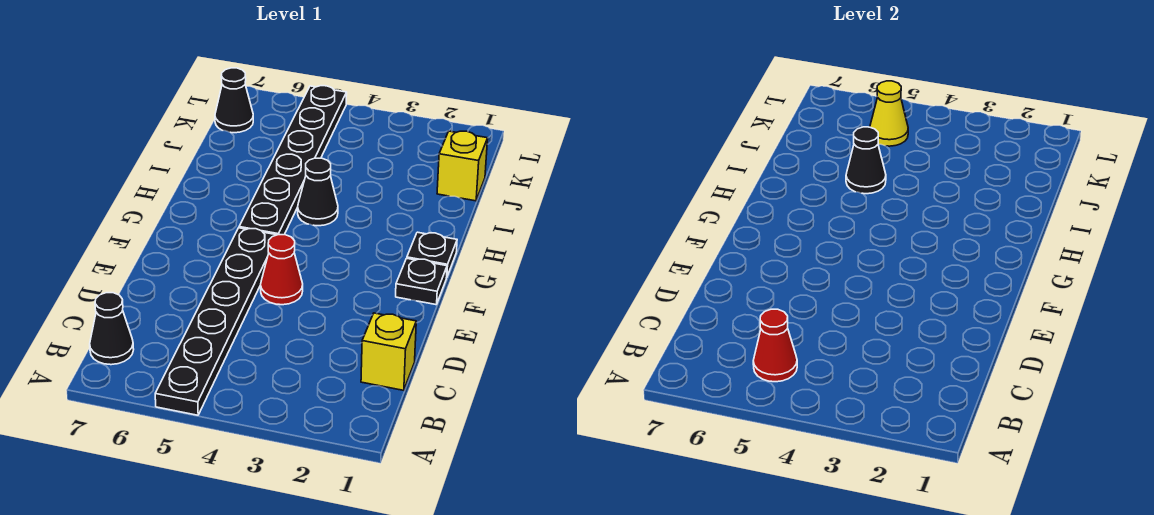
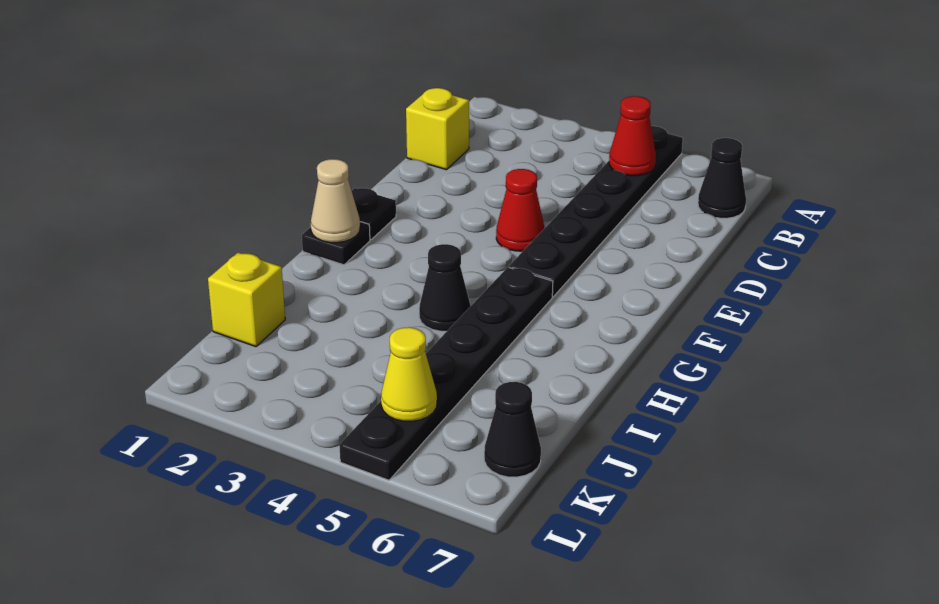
none -> tan cone G1 level 2
black cone I5 level 2 -> none

